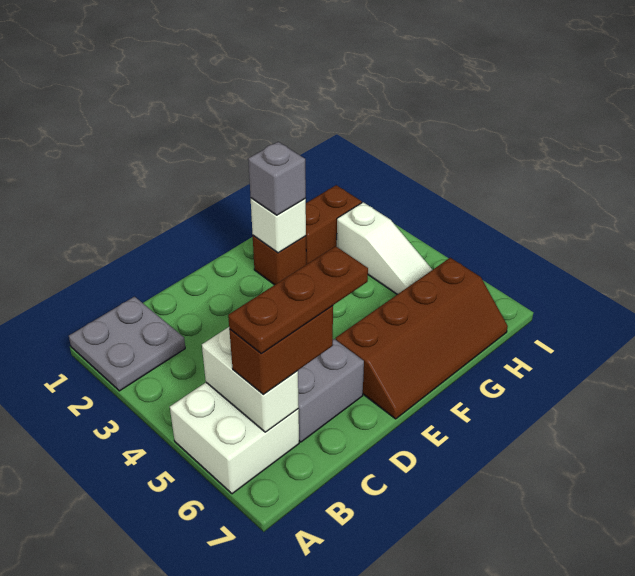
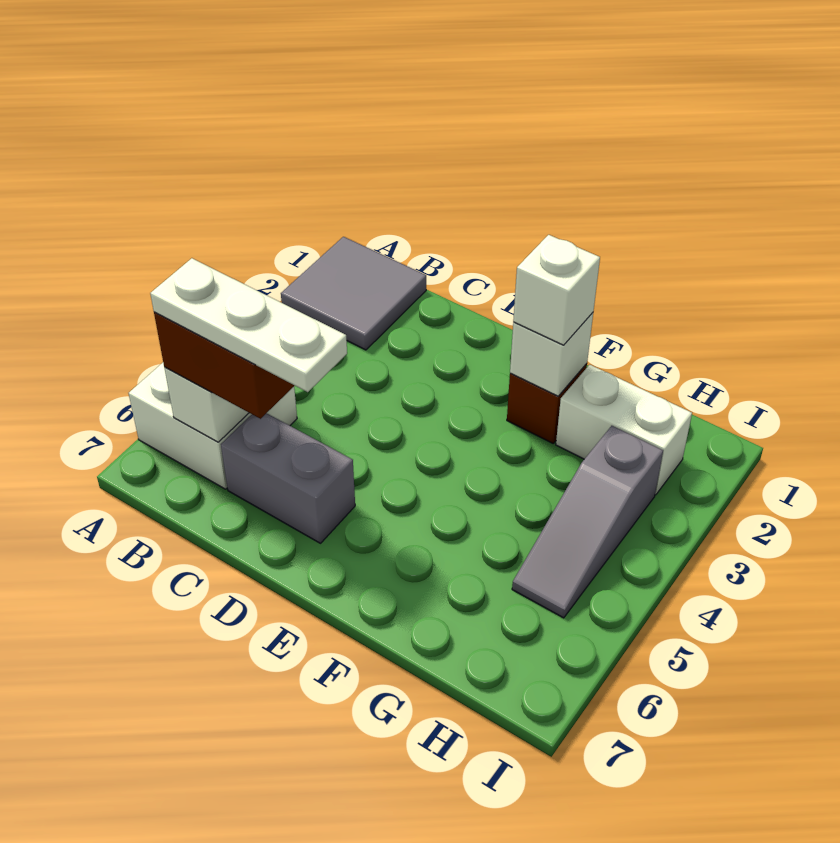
grey plate A1:B2 level 1 -> grey tile A1:B2 level 1
brown plate B6:D6 level 4 -> white plate B6:D6 level 4
brown slope E6:H7 level 1 top 6 -> none
grey brick F2 level 3 -> white brick F2 level 3
brown brick G2:H2 level 1 -> white brick G2:H2 level 1
white slope H3:H5 level 1 top 3 -> grey slope H3:H5 level 1 top 3

